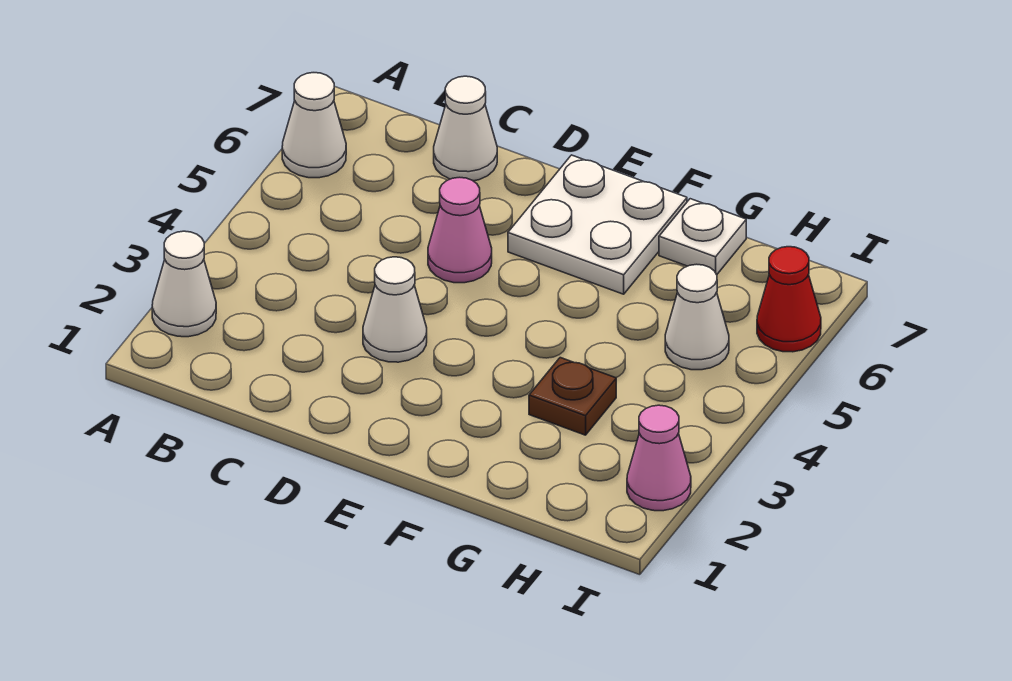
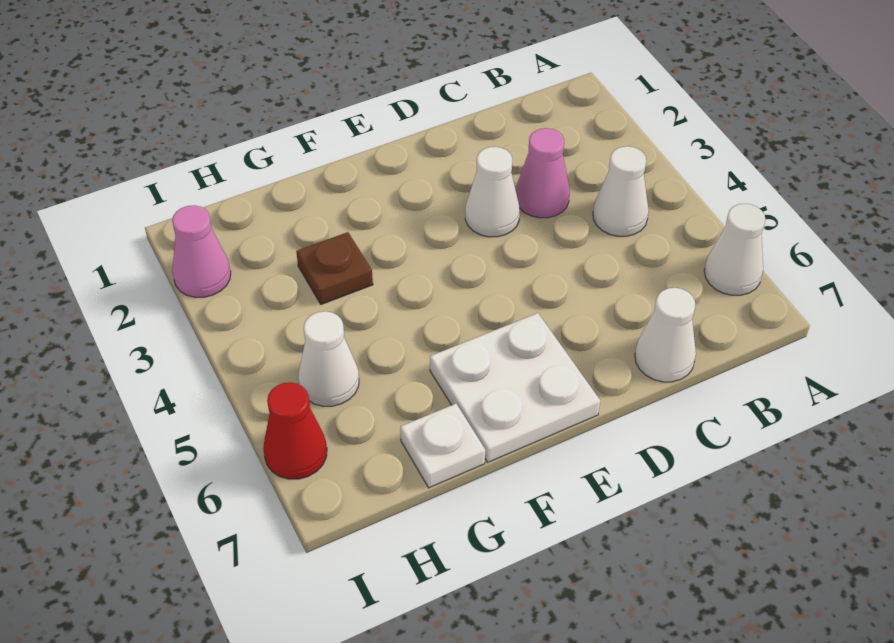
white cone A2 level 1 -> white cone B4 level 1
pink cone D5 level 1 -> pink cone C3 level 1

